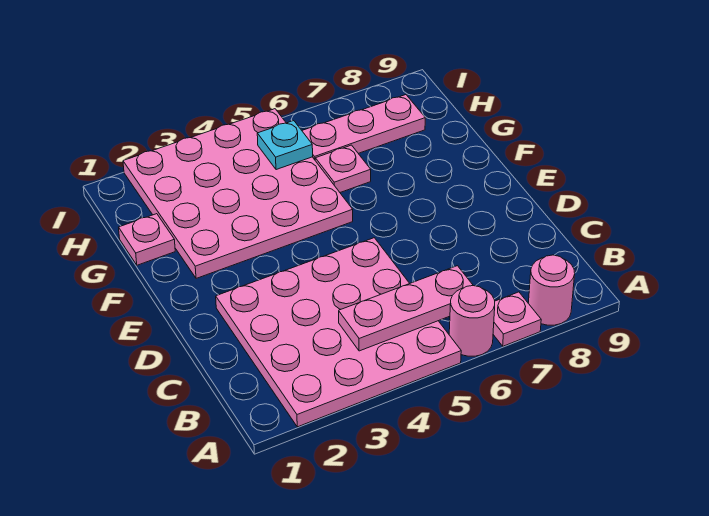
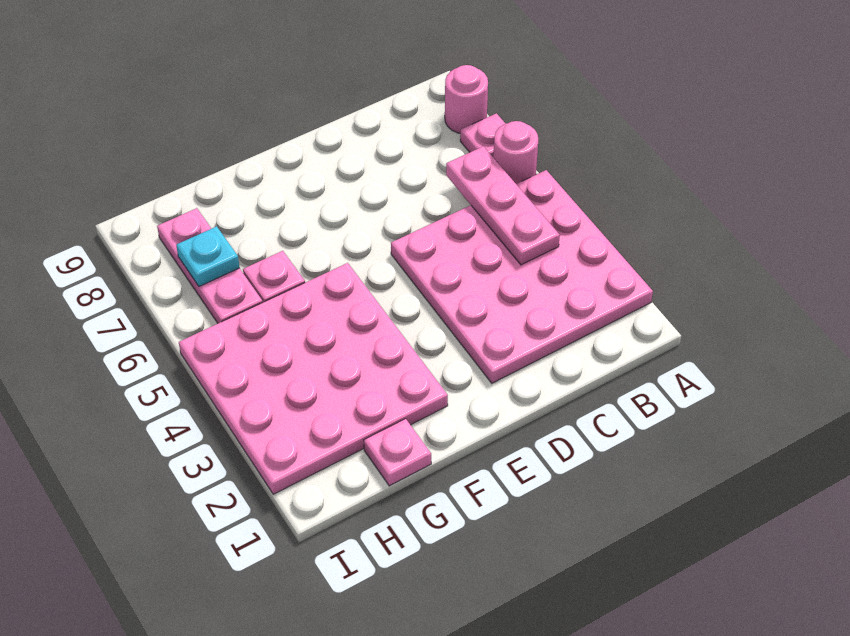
cyan plate H5 level 2 -> cyan plate H7 level 2

